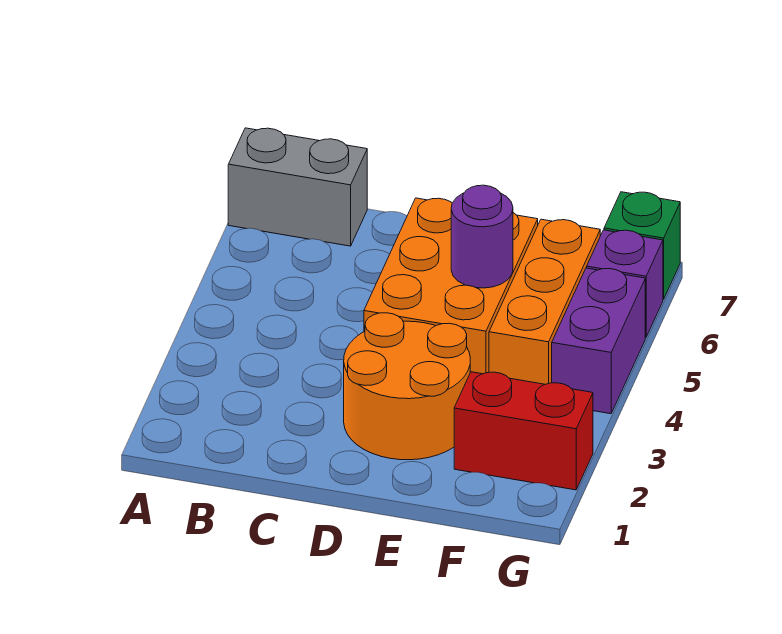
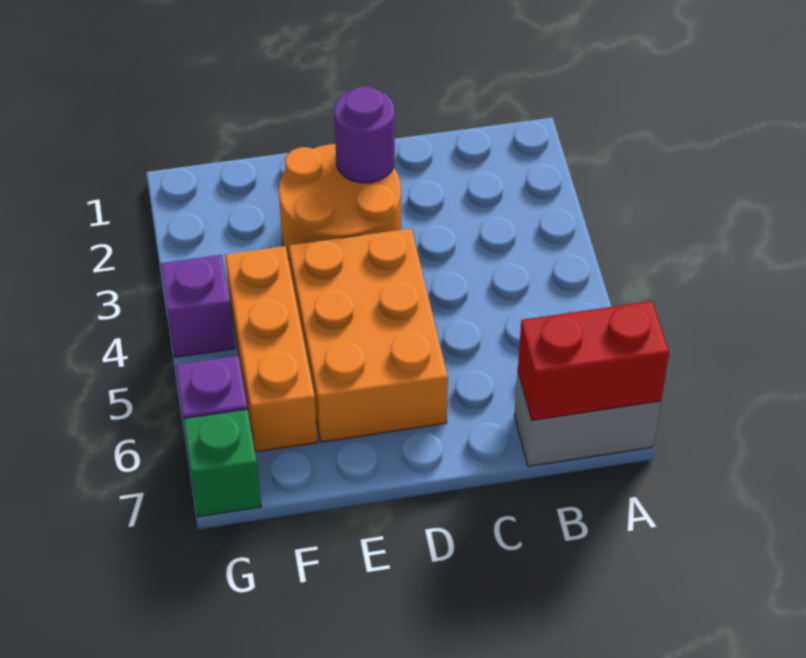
purple round brick E5 level 2 -> purple round brick D2 level 2
red brick F2:G2 level 1 -> red brick A7:B7 level 2
purple brick G4:G5 level 1 -> purple brick G4 level 1

